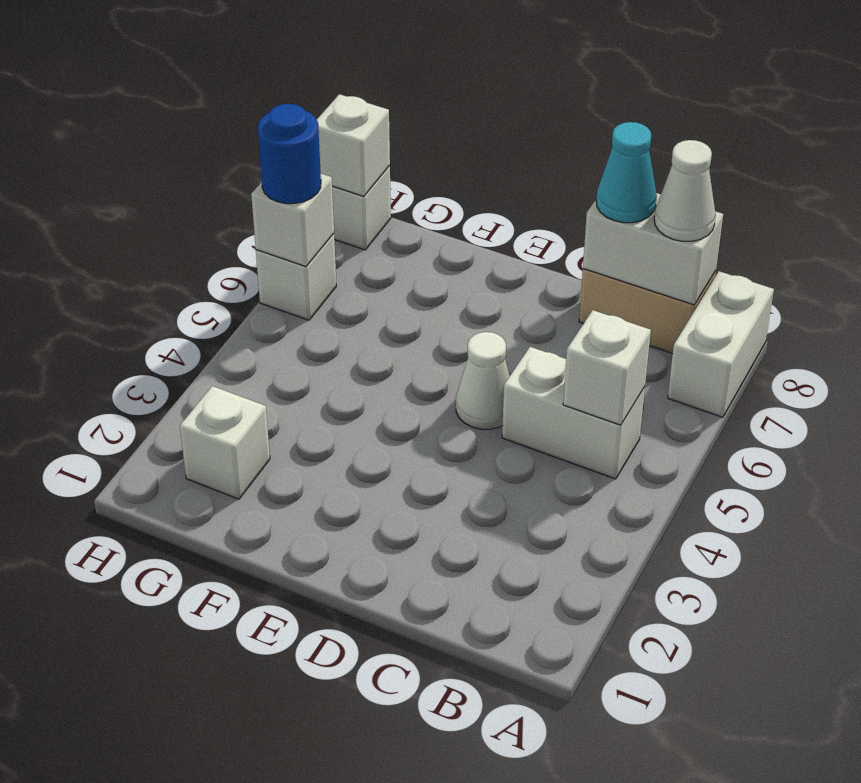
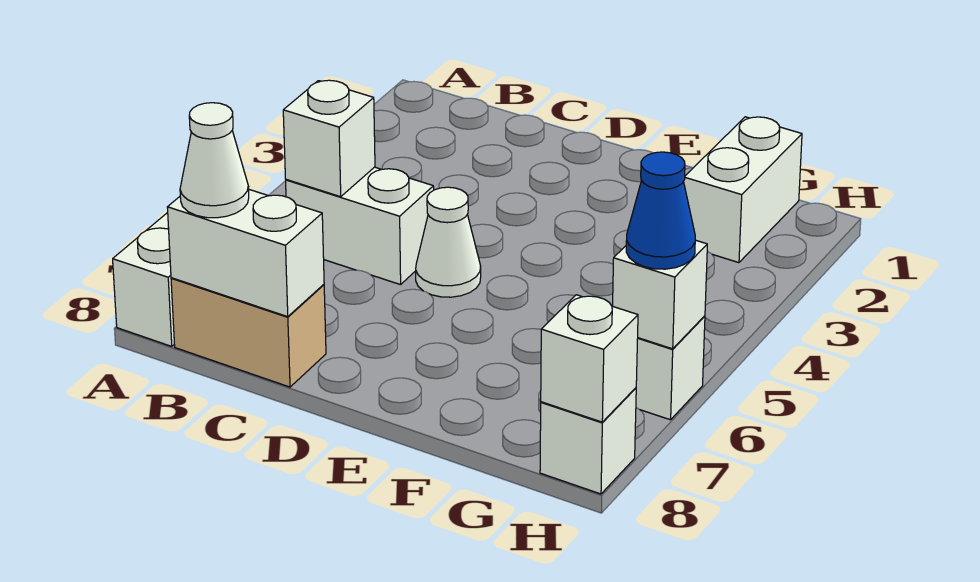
cyan cone C8 level 3 -> none
white brick G2 level 1 -> white brick G1:G2 level 1
blue round brick H6 level 3 -> blue cone H6 level 3

